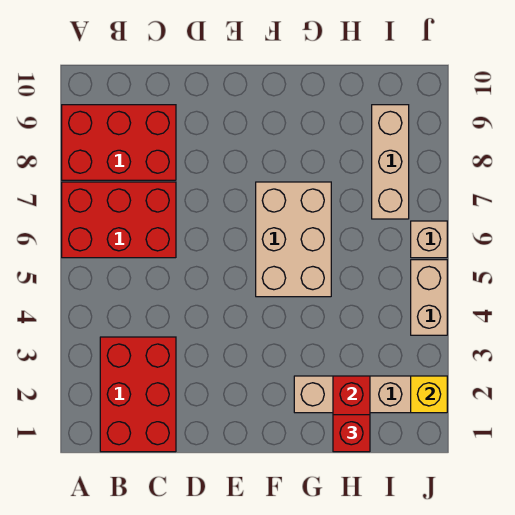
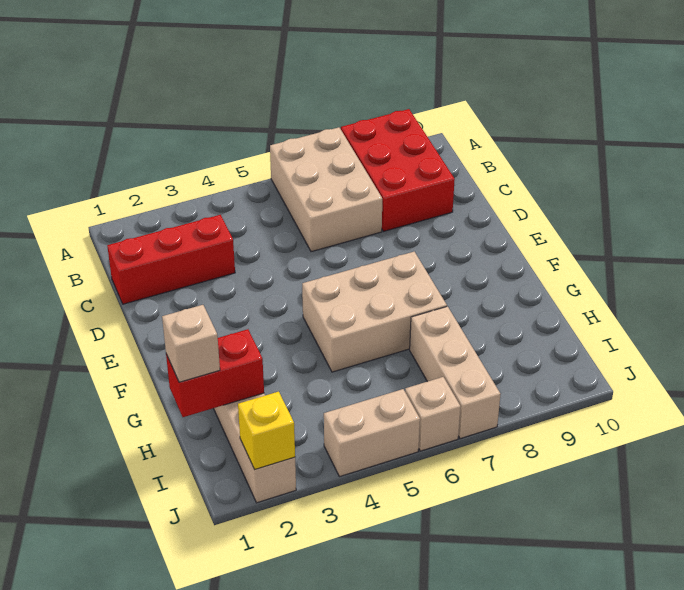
red brick A6:C7 level 1 -> tan brick A6:C7 level 1
red brick B1:C3 level 1 -> red brick C1:C3 level 1
red brick H1 level 3 -> tan brick H1 level 3
tan brick I7:I9 level 1 -> tan brick H7:J7 level 1

